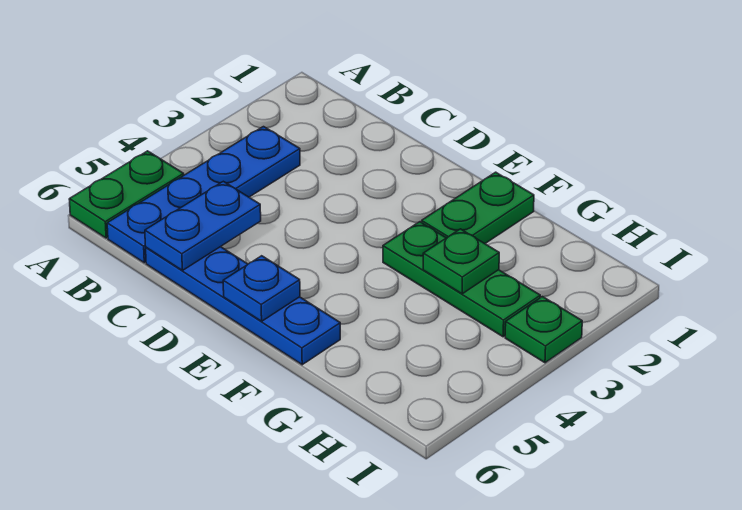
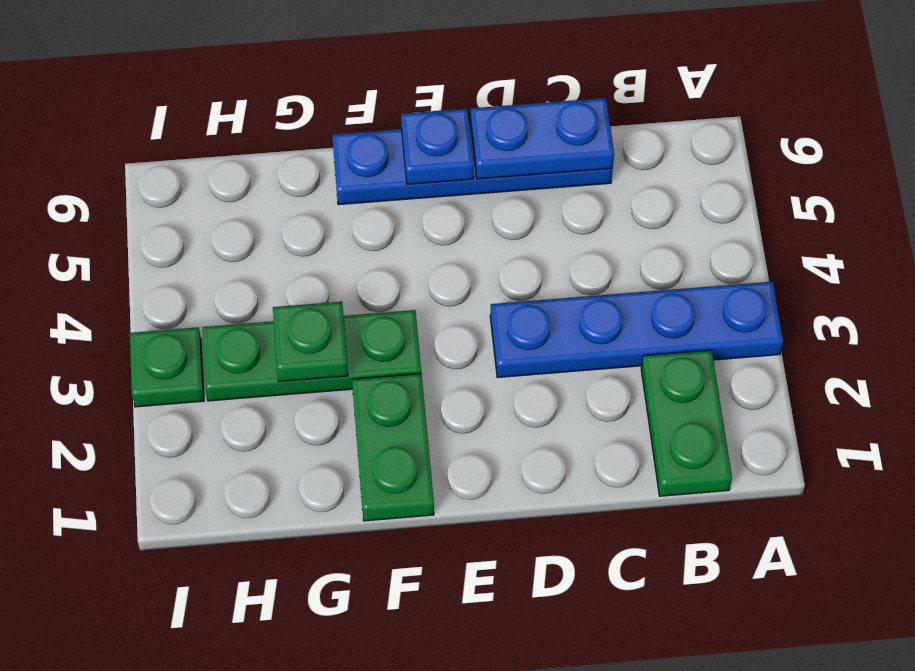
green plate A5:A6 level 1 -> green plate B1:B2 level 1
blue plate B3:B6 level 1 -> blue plate A3:D3 level 1
blue plate C5:C6 level 2 -> blue plate C6:D6 level 2

